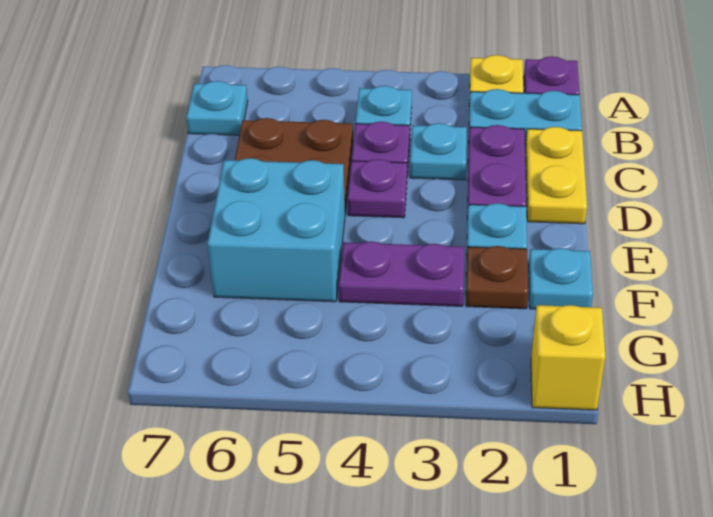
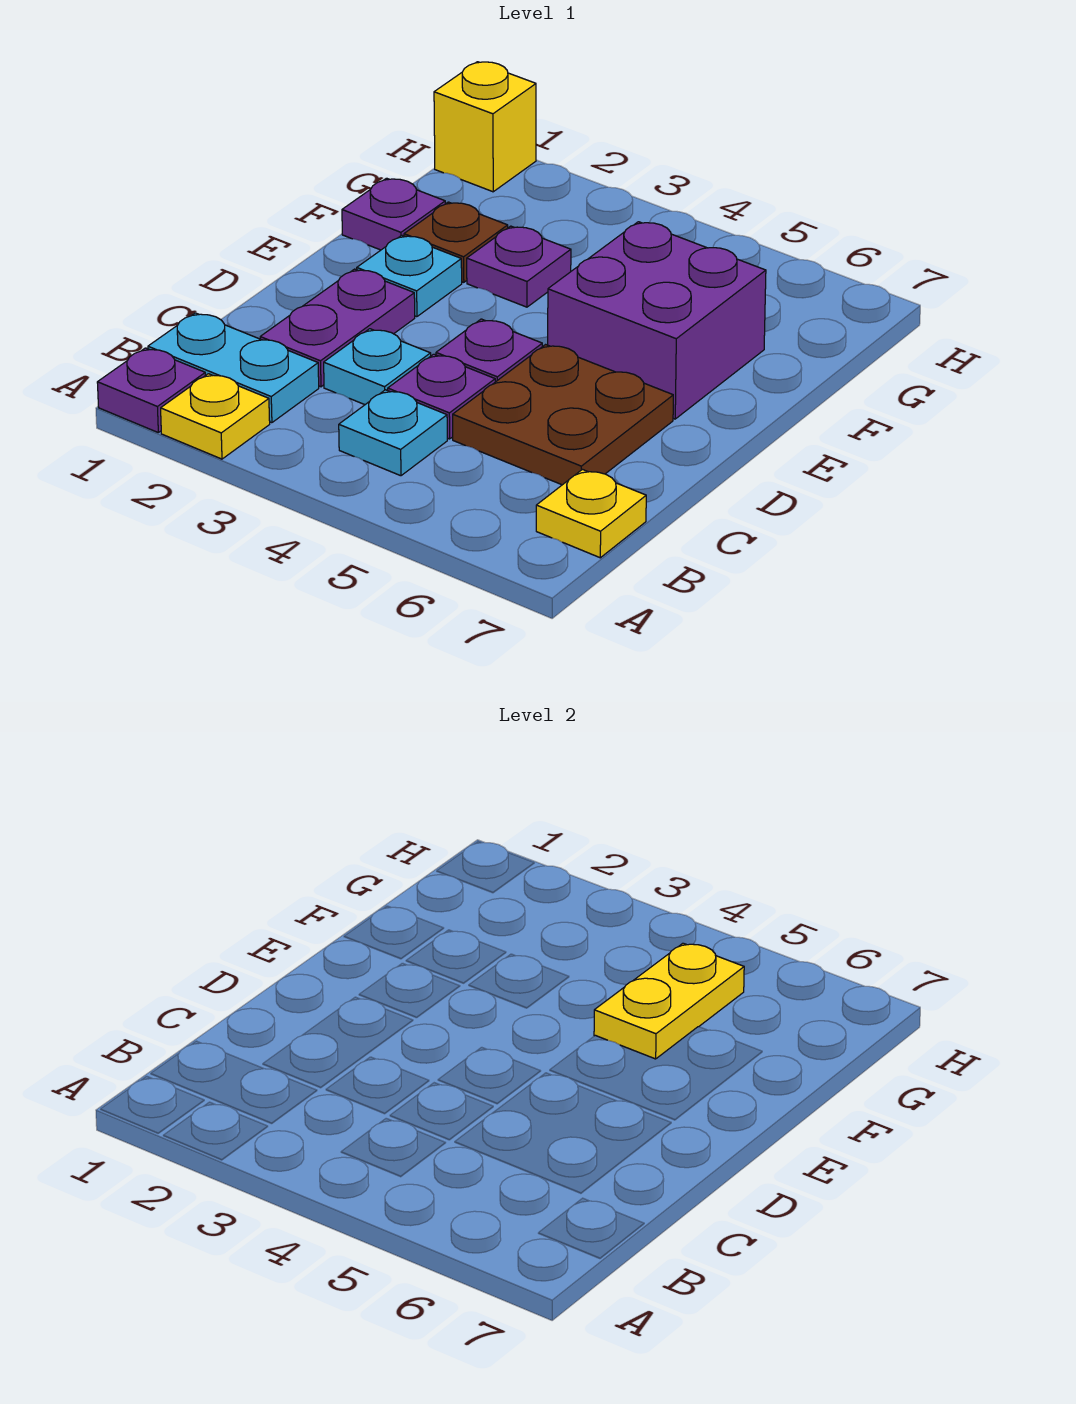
cyan plate B7 level 1 -> yellow plate B7 level 1
yellow plate C1:D1 level 1 -> yellow plate F5:G5 level 2
cyan brick E5:F6 level 1 -> purple brick E5:F6 level 1
cyan plate F1 level 1 -> purple plate F1 level 1
purple plate F3:F4 level 1 -> purple plate F3 level 1

